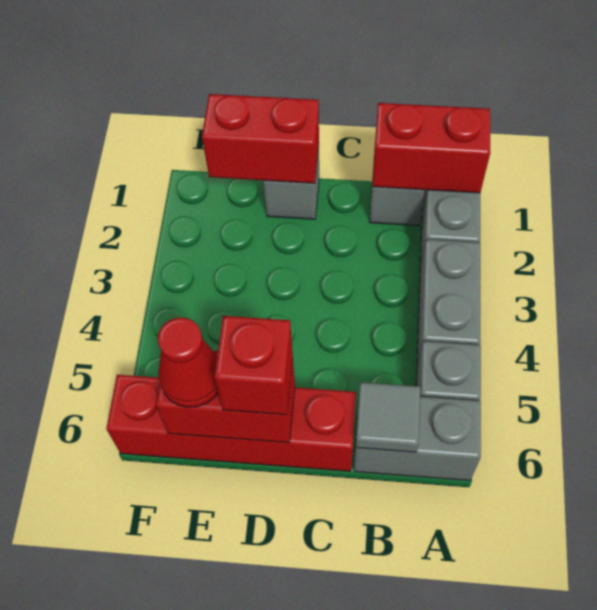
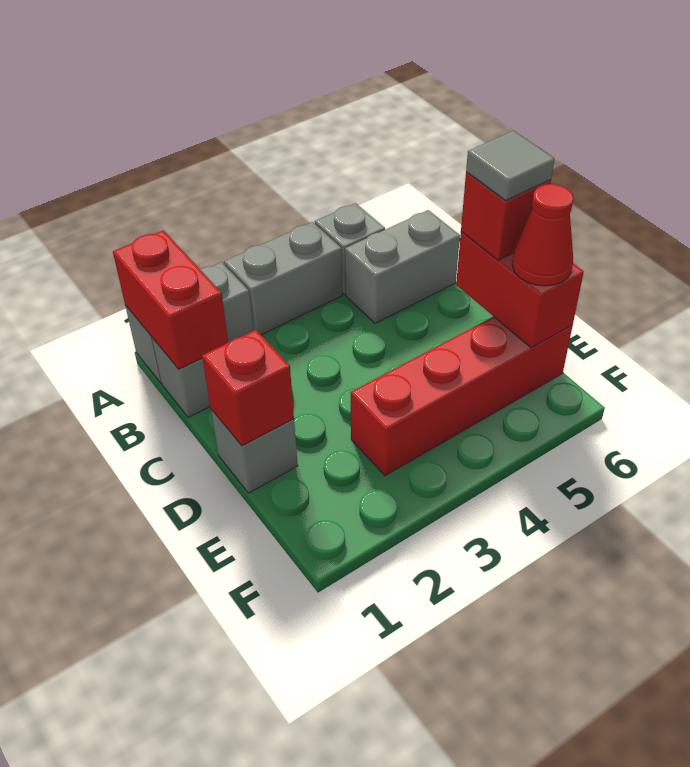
grey brick A6:B6 level 1 -> grey brick B5:B6 level 1
grey tile B6 level 2 -> grey tile D6 level 4
red brick C6:F6 level 1 -> red brick E3:E6 level 1
red brick D1:E1 level 2 -> red brick D1 level 2

